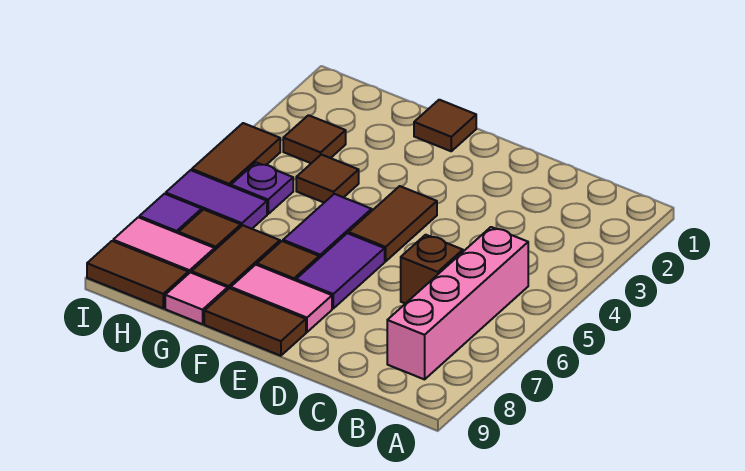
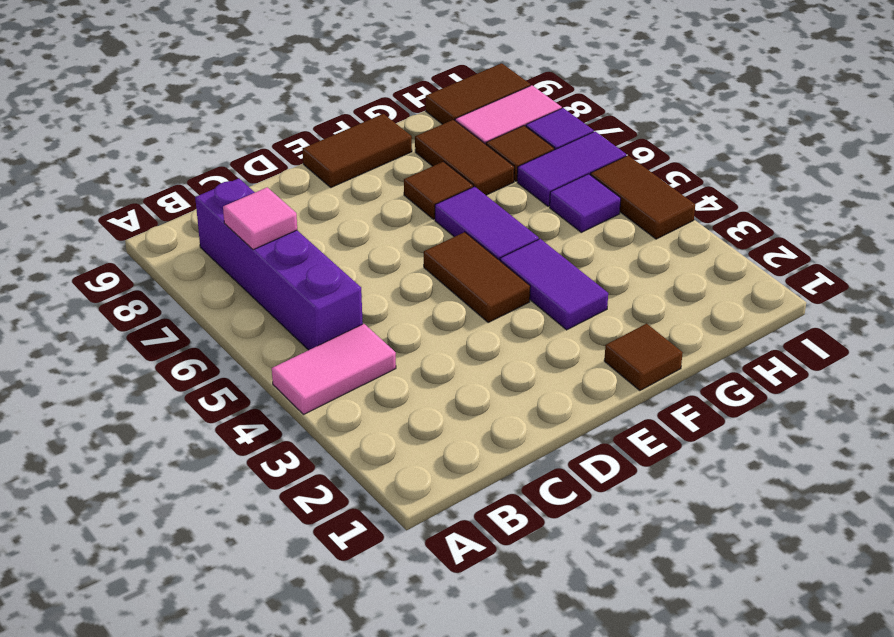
pink brick B5:B8 level 1 -> purple brick B5:B8 level 1
brown brick C6 level 1 -> none
purple tile E6:E7 level 1 -> purple tile F3:F4 level 1
pink tile E8:F8 level 1 -> pink tile A4:B4 level 1
brown tile G4 level 1 -> none
pink tile G9 level 1 -> pink tile B7 level 2
brown tile H3 level 1 -> none
purple plate H5 level 1 -> purple tile H5 level 1

